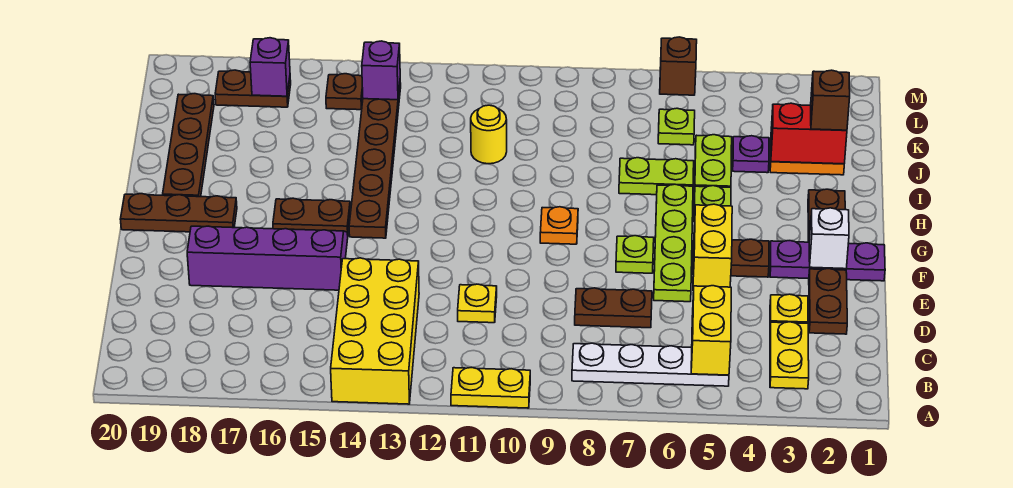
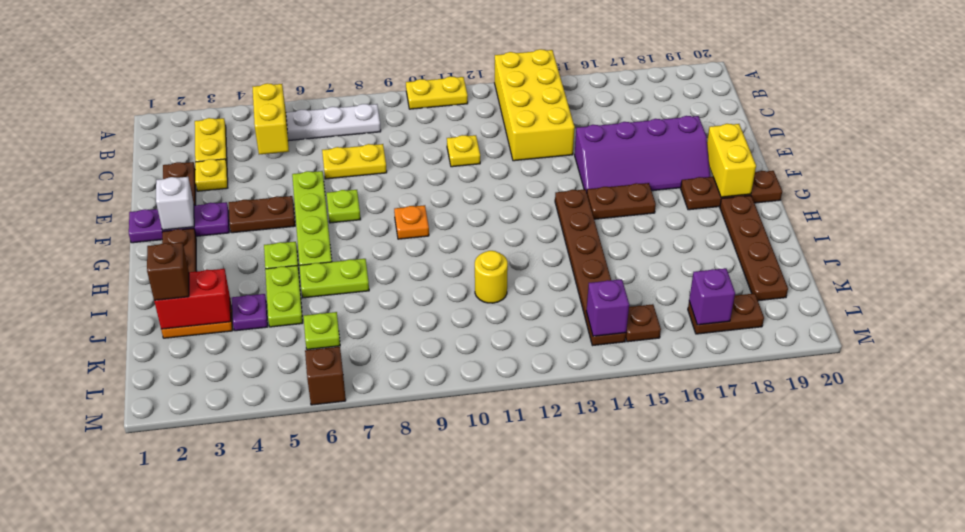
brown plate D7:D8 level 1 -> yellow plate D7:D8 level 1
yellow brick E5:F5 level 2 -> yellow brick F19:G19 level 2

